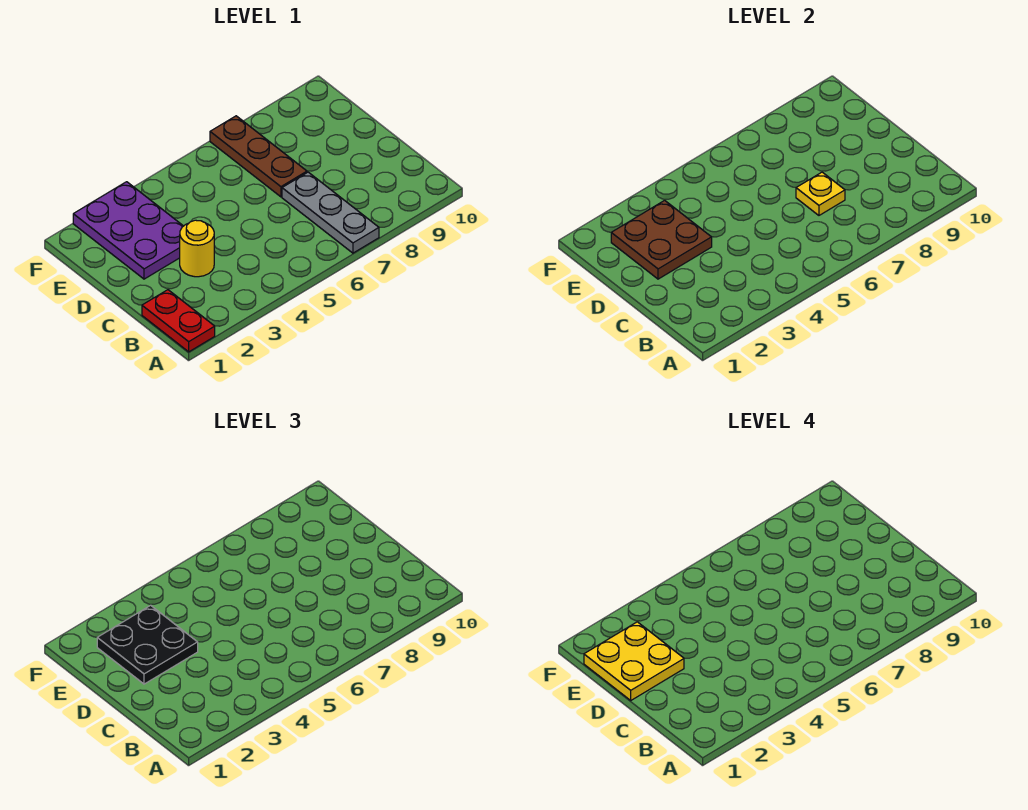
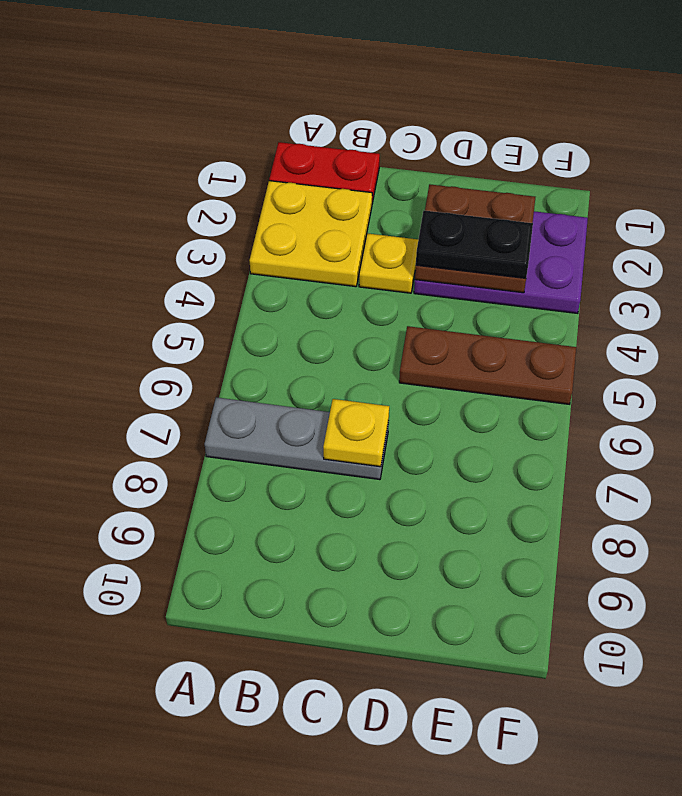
yellow round brick C3 level 1 -> yellow plate C3 level 1
yellow plate D1:E2 level 4 -> yellow plate A2:B3 level 1
black plate D2:E3 level 3 -> black plate D3:E3 level 3
brown plate D7:F7 level 1 -> brown plate D5:F5 level 1

